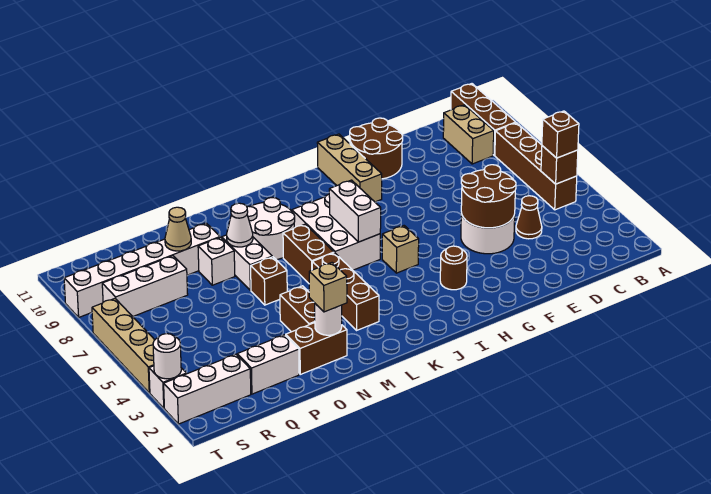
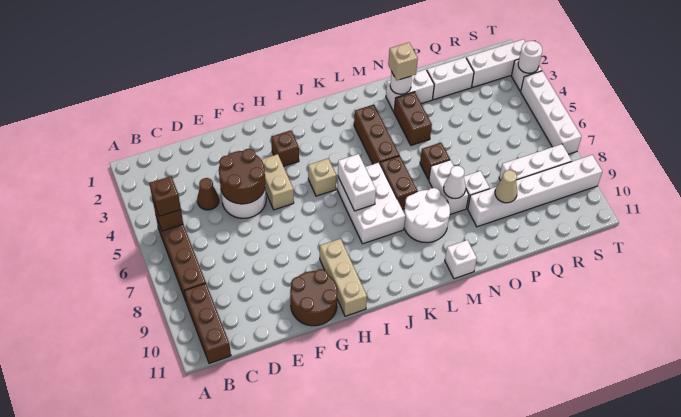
tan brick C9:C10 level 1 -> tan brick G4:G5 level 1
brown round brick H3 level 1 -> brown brick H3 level 1
none -> white brick M11 level 1
brown brick N2:O2 level 1 -> white brick N2:O2 level 1
tan brick T4:T7 level 1 -> white brick T4:T7 level 1

